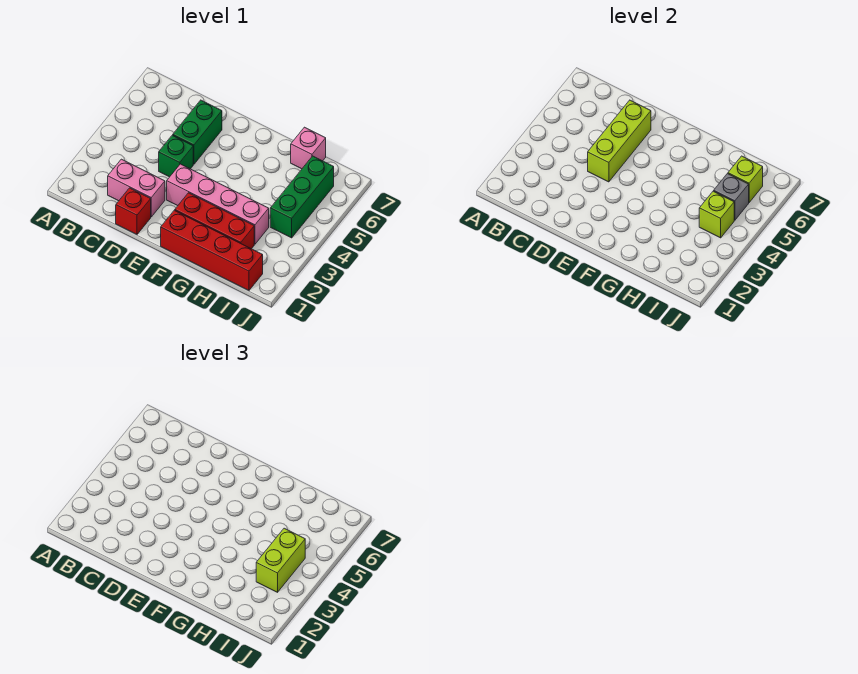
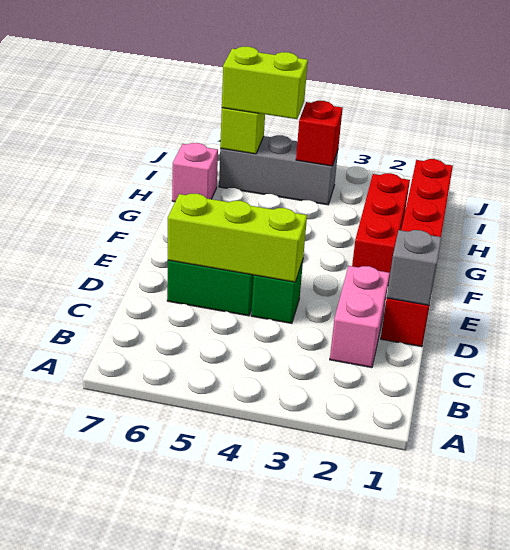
pink brick E3:H3 level 1 -> none
lime brick I3:I4 level 3 -> lime brick I5:I6 level 3
green brick I4:I6 level 1 -> grey brick I4:I6 level 1
lime brick I4 level 2 -> red brick I4 level 2
grey brick I5 level 2 -> grey brick D1 level 2

